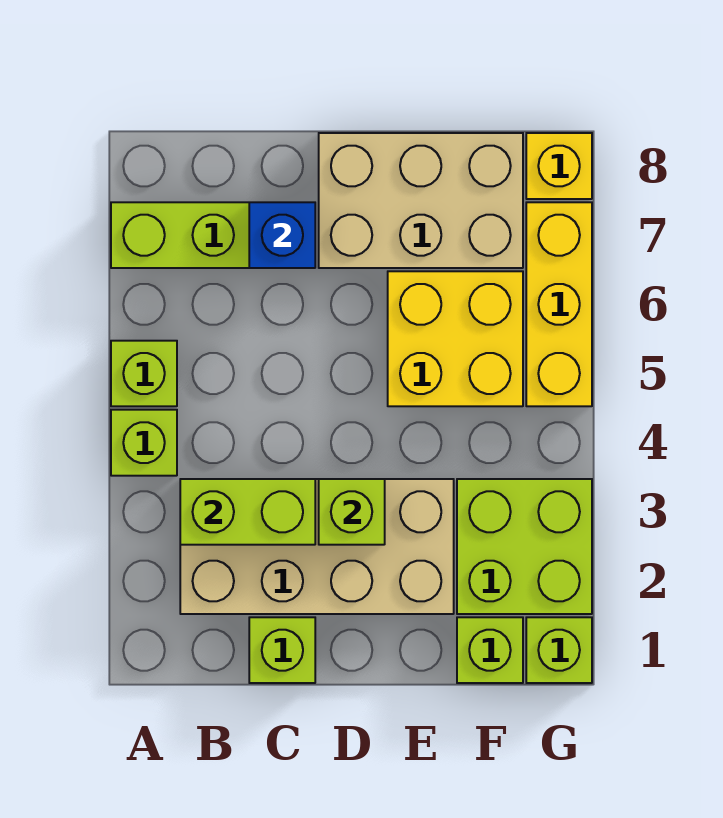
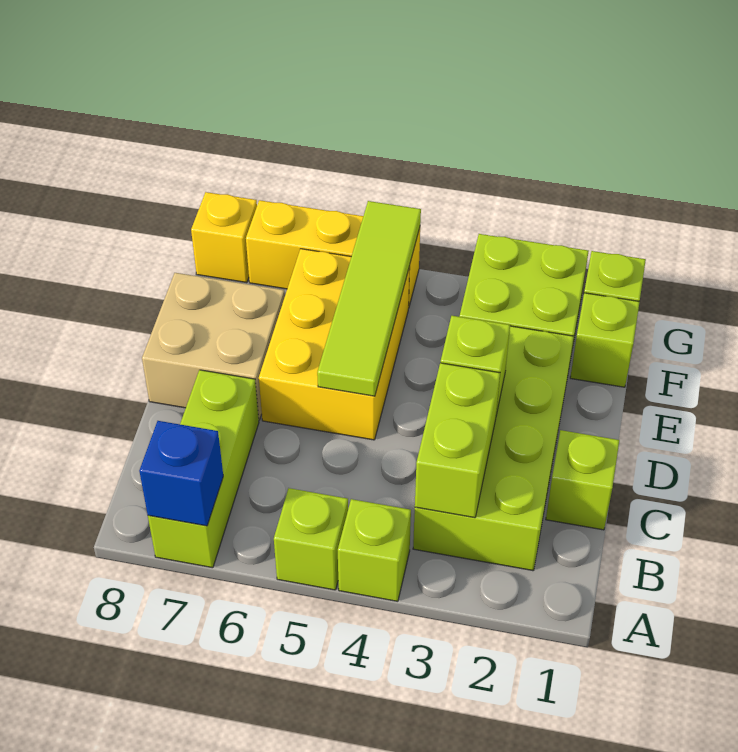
tan brick B2:E3 level 1 -> lime brick B2:E3 level 1
blue brick C7 level 2 -> blue brick A7 level 2
none -> lime tile D5:G5 level 2
tan brick D7:F8 level 1 -> tan brick D7:E8 level 1
yellow brick E5:F6 level 1 -> yellow brick D5:F6 level 1

